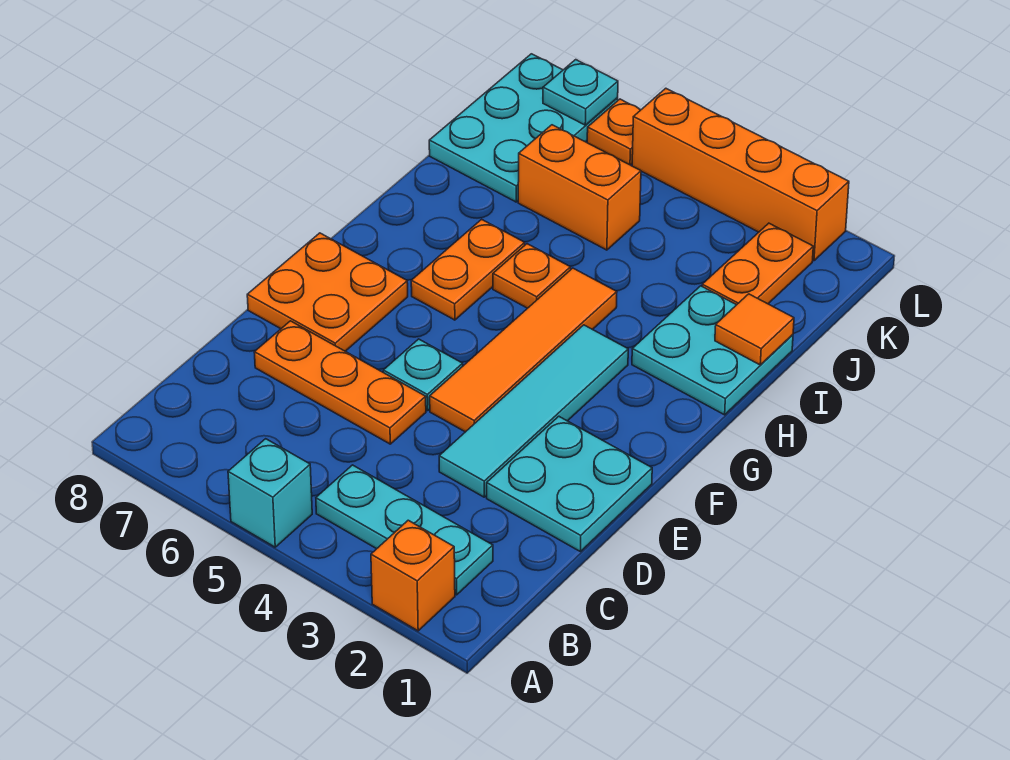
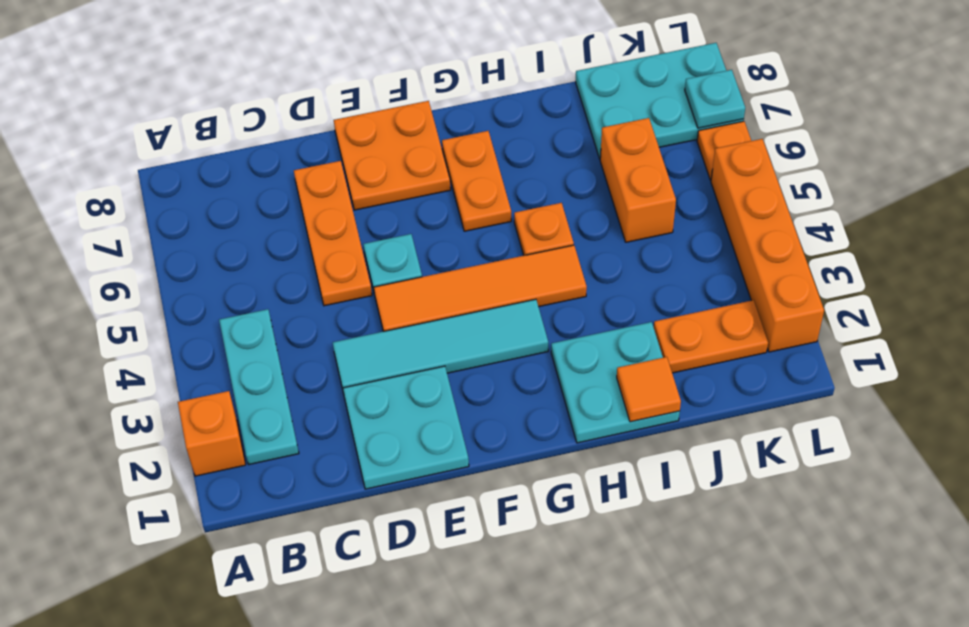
cyan brick A5 level 1 -> none
orange plate G6:H6 level 1 -> orange plate G6:G7 level 1

